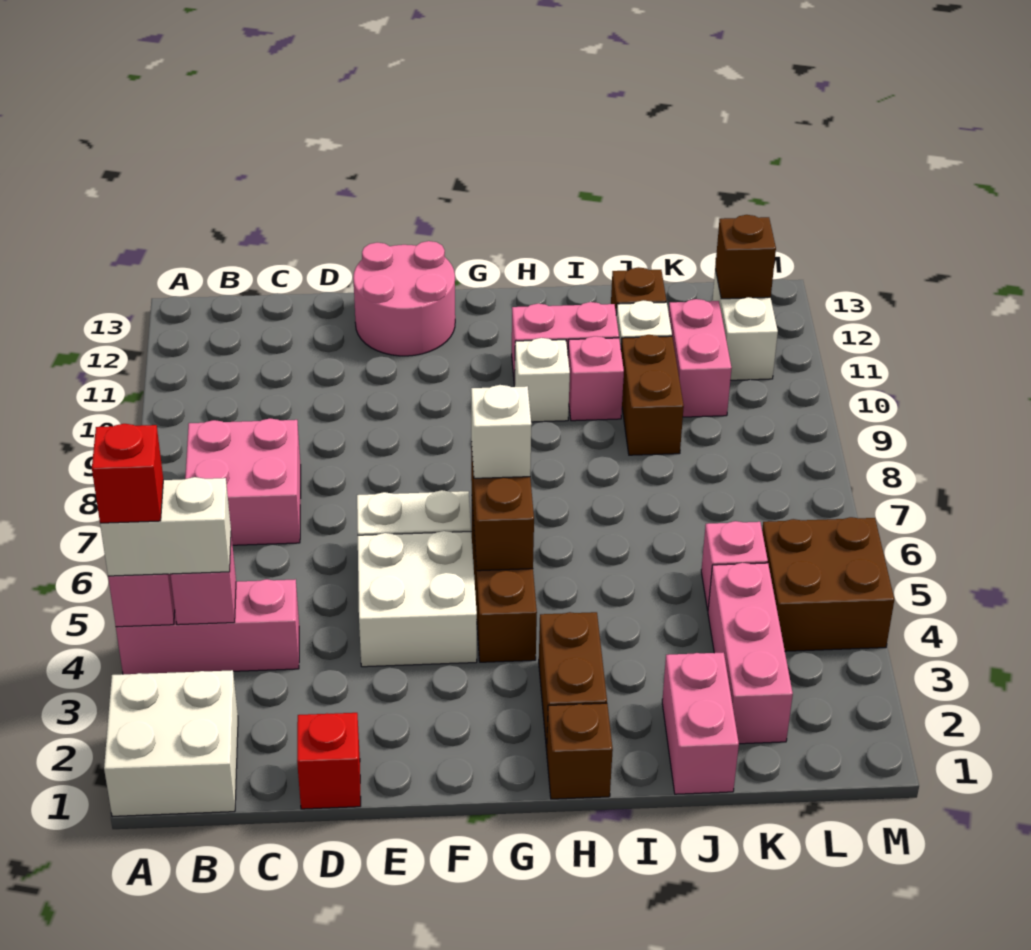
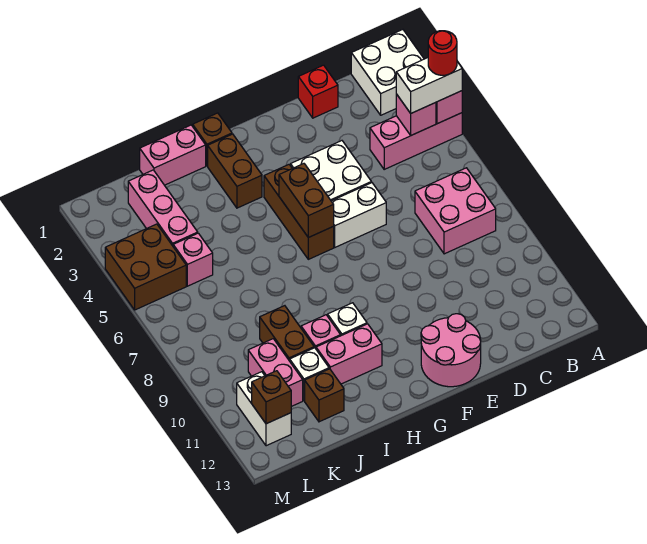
red brick A4 level 4 -> red round brick A4 level 4
white brick G6 level 3 -> none
pink brick J1:J2 level 1 -> pink brick I1:J1 level 1

